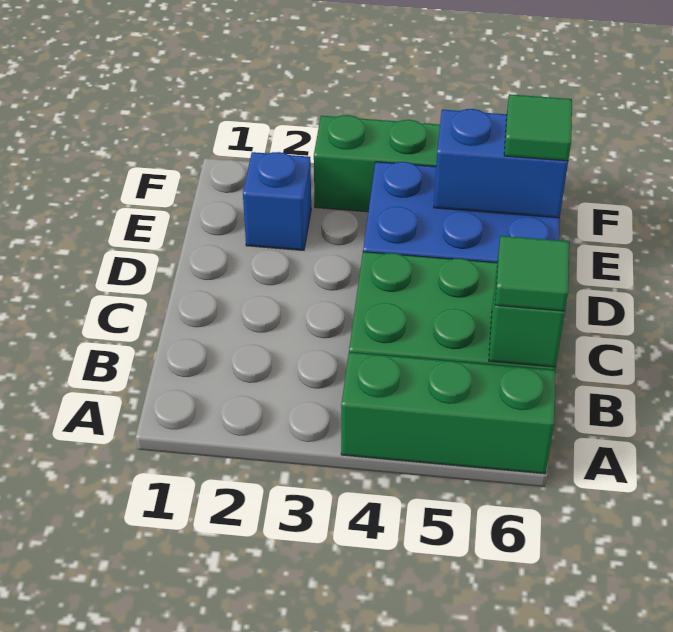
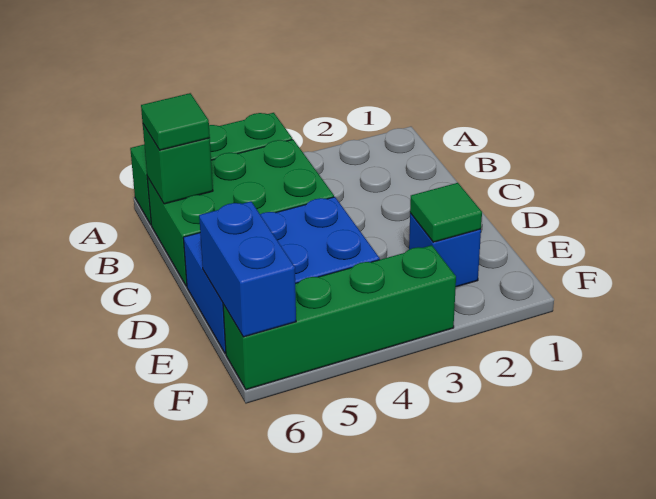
blue brick E5:E6 level 2 -> blue brick E6:F6 level 2
green tile E6 level 3 -> green tile E2 level 2

